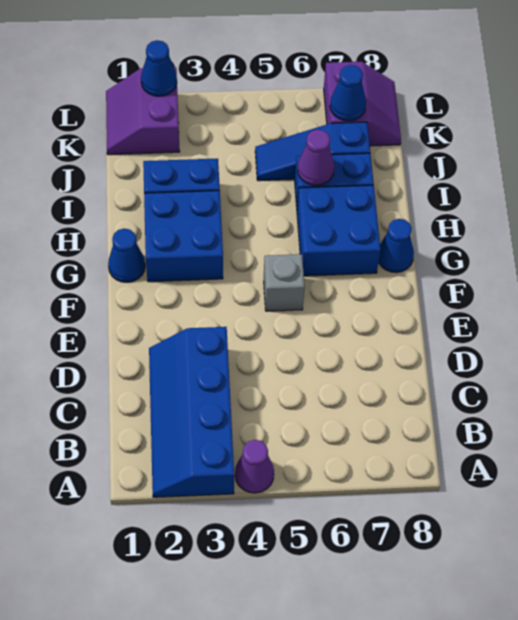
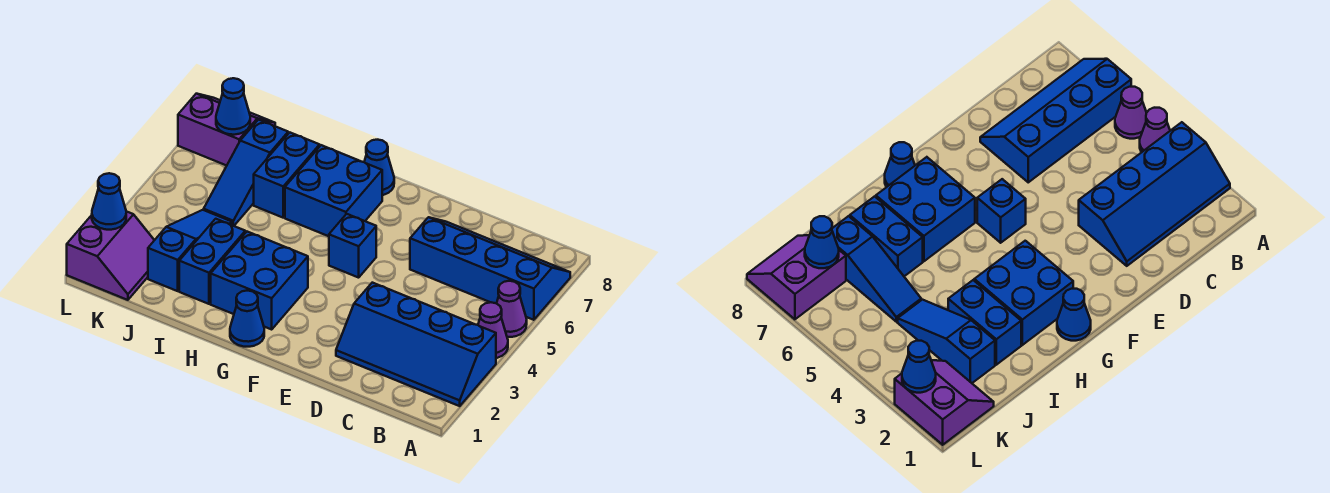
none -> blue slope A6:D7 level 1 top 6
grey brick F5 level 1 -> blue brick F5 level 1
purple cone I6 level 2 -> purple cone A5 level 1
none -> blue slope J2:J4 level 1 top 2
purple slope K1:L2 level 1 top 2 -> purple slope K1:L2 level 1 top L

